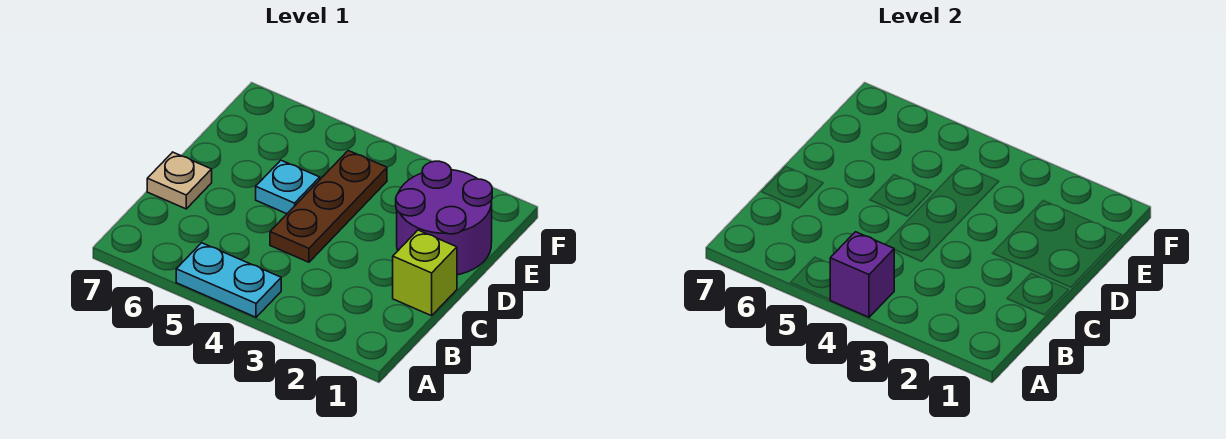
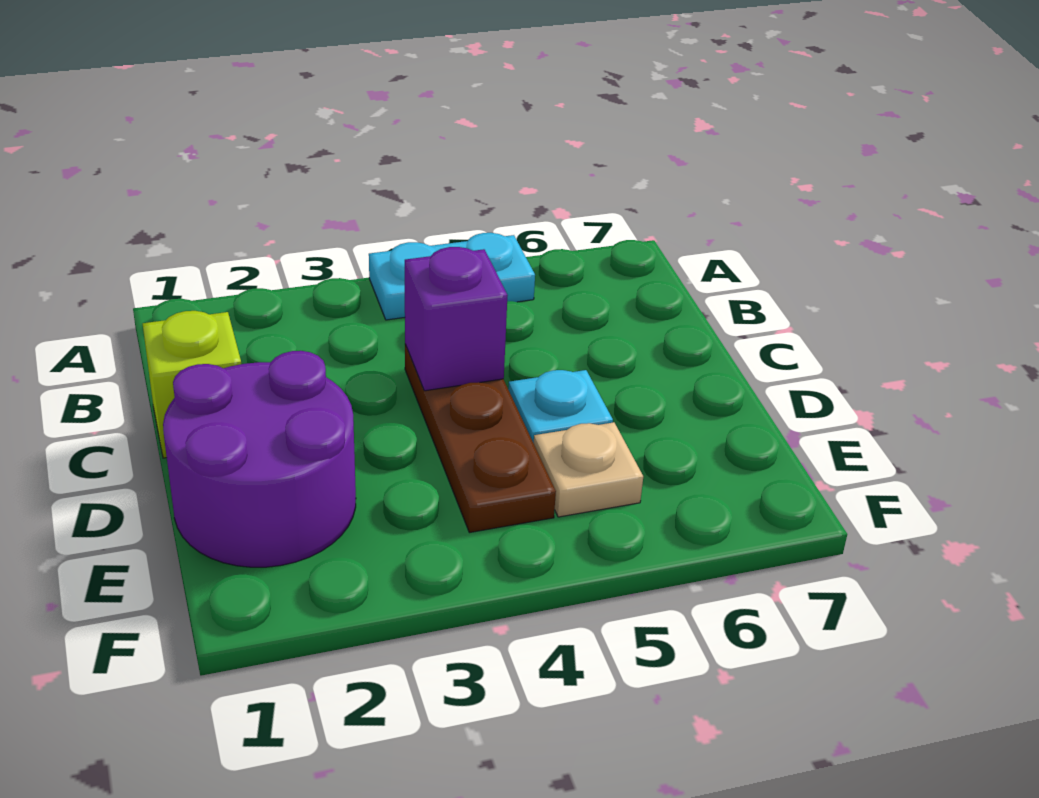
purple brick A4 level 2 -> purple brick C4 level 2
tan plate C7 level 1 -> tan plate E5 level 1

